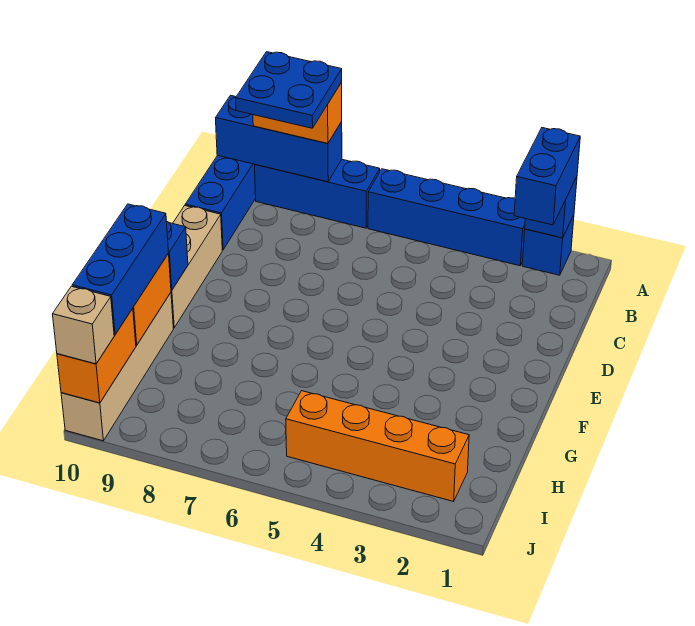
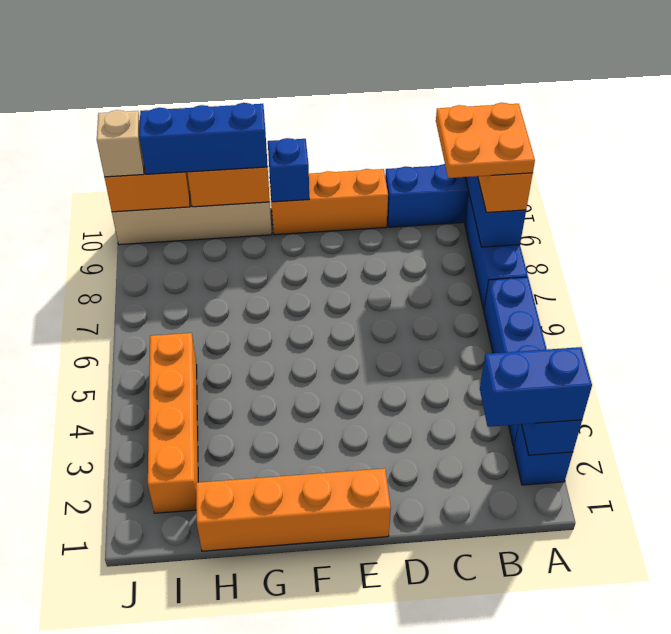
blue plate A8:B9 level 4 -> orange plate A8:B9 level 4
tan brick D10:F10 level 1 -> orange brick D10:F10 level 1
none -> orange brick E1:H1 level 1

